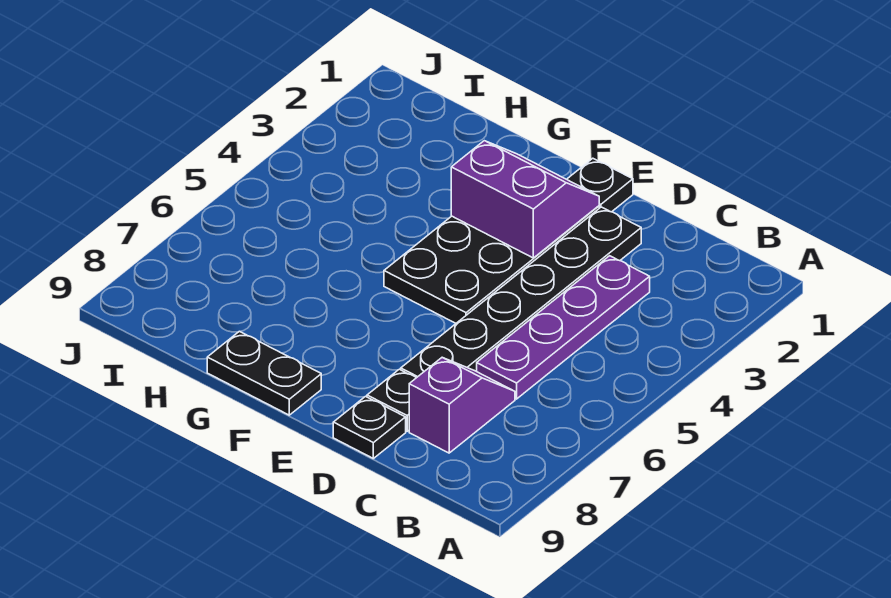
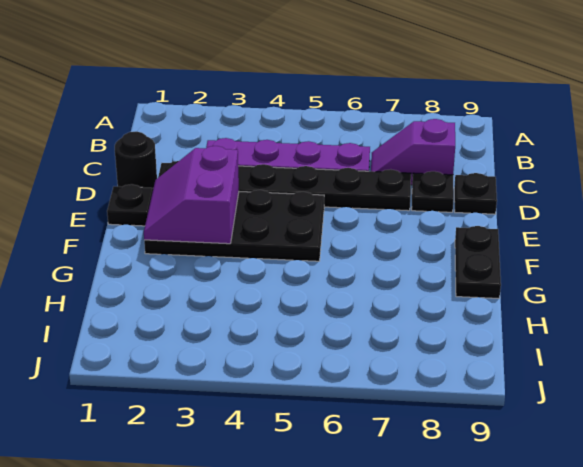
none -> black round brick D1 level 1

